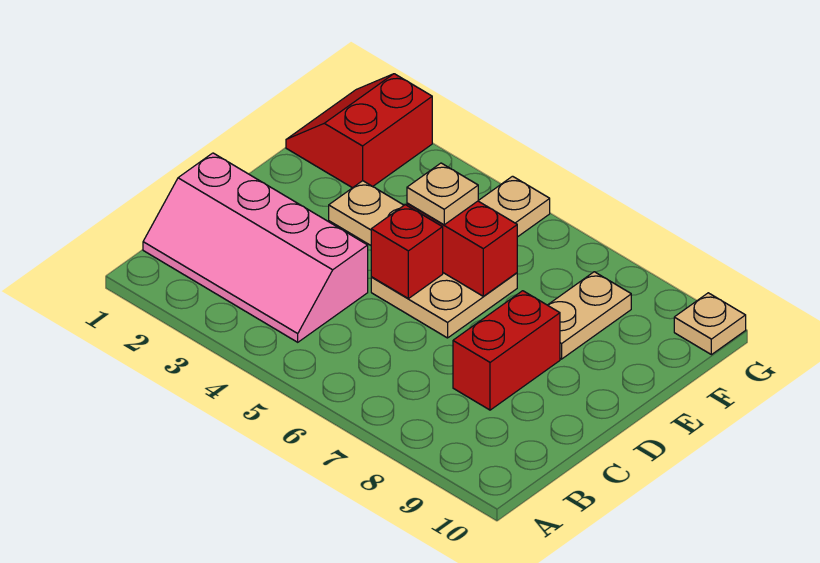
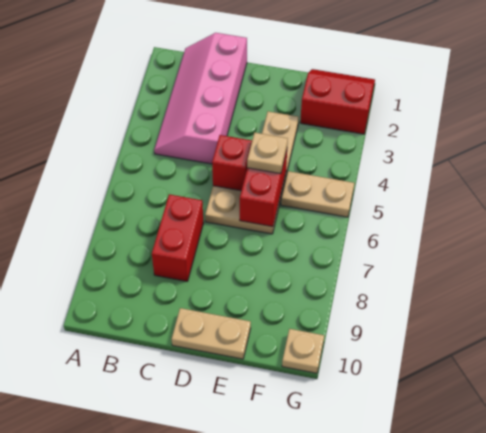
red brick C8:D8 level 1 -> red brick C7:C8 level 1
tan plate E8:F8 level 1 -> tan plate D10:E10 level 1

